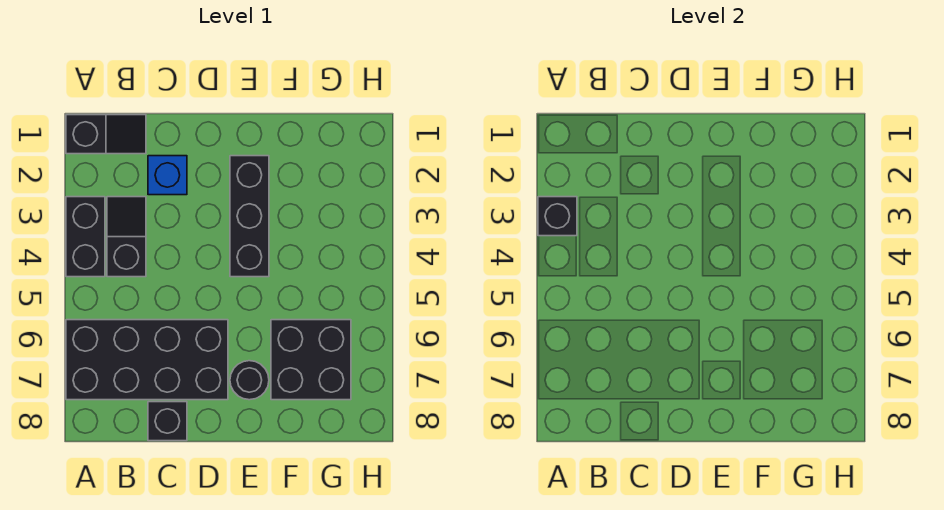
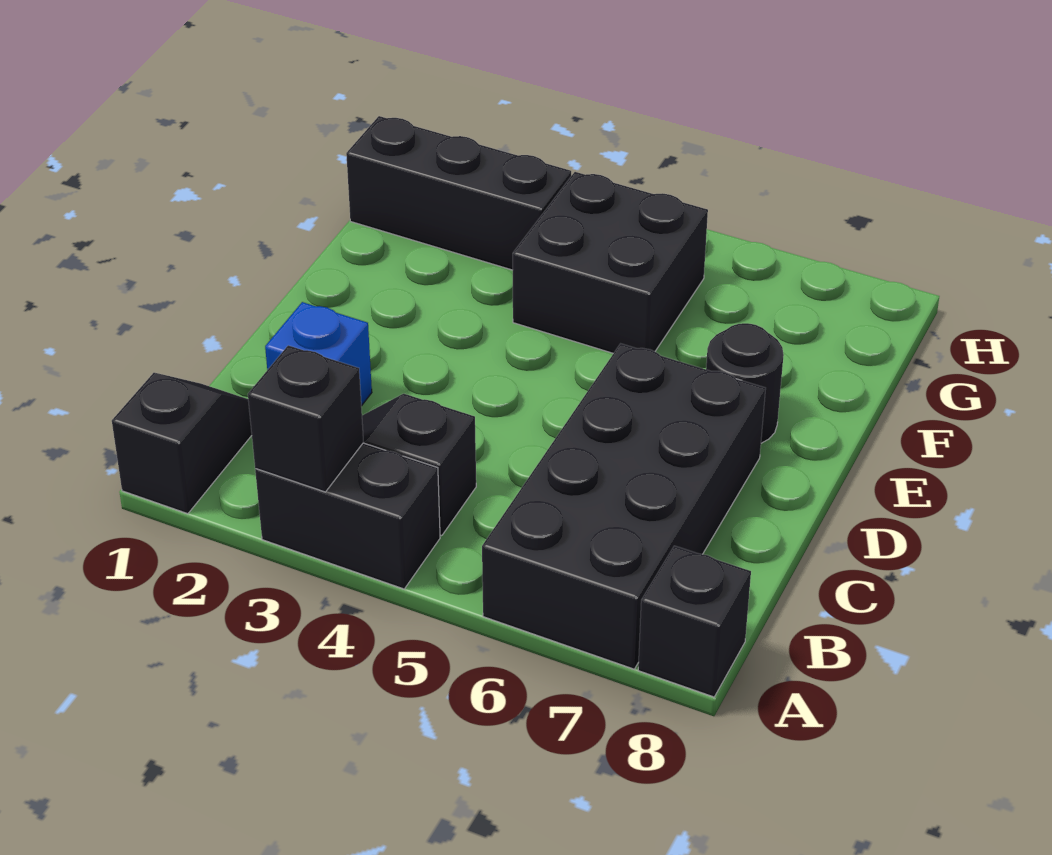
black brick C8 level 1 -> black brick A8 level 1
black brick E2:E4 level 1 -> black brick G1:G3 level 1
black brick F6:G7 level 1 -> black brick F4:G5 level 1

